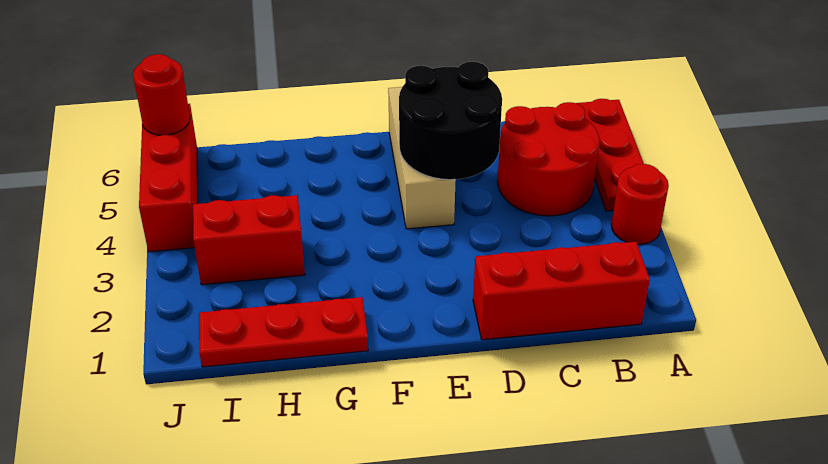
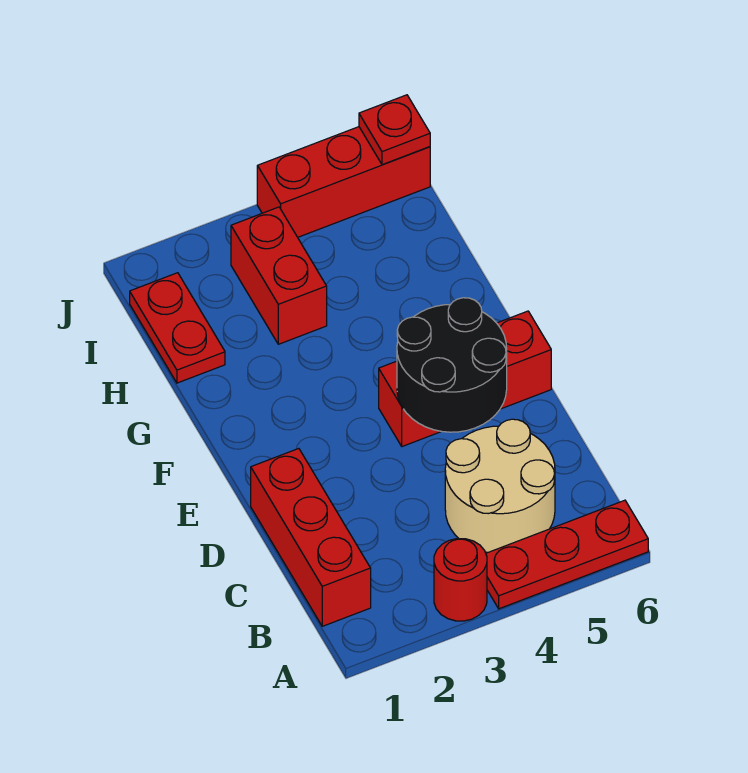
red round brick B4:C5 level 1 -> tan round brick B4:C5 level 1
tan brick E4:E6 level 1 -> red brick E4:E6 level 1
red plate G1:I1 level 1 -> red plate H1:I1 level 1
red round brick J6 level 2 -> red plate J6 level 2

